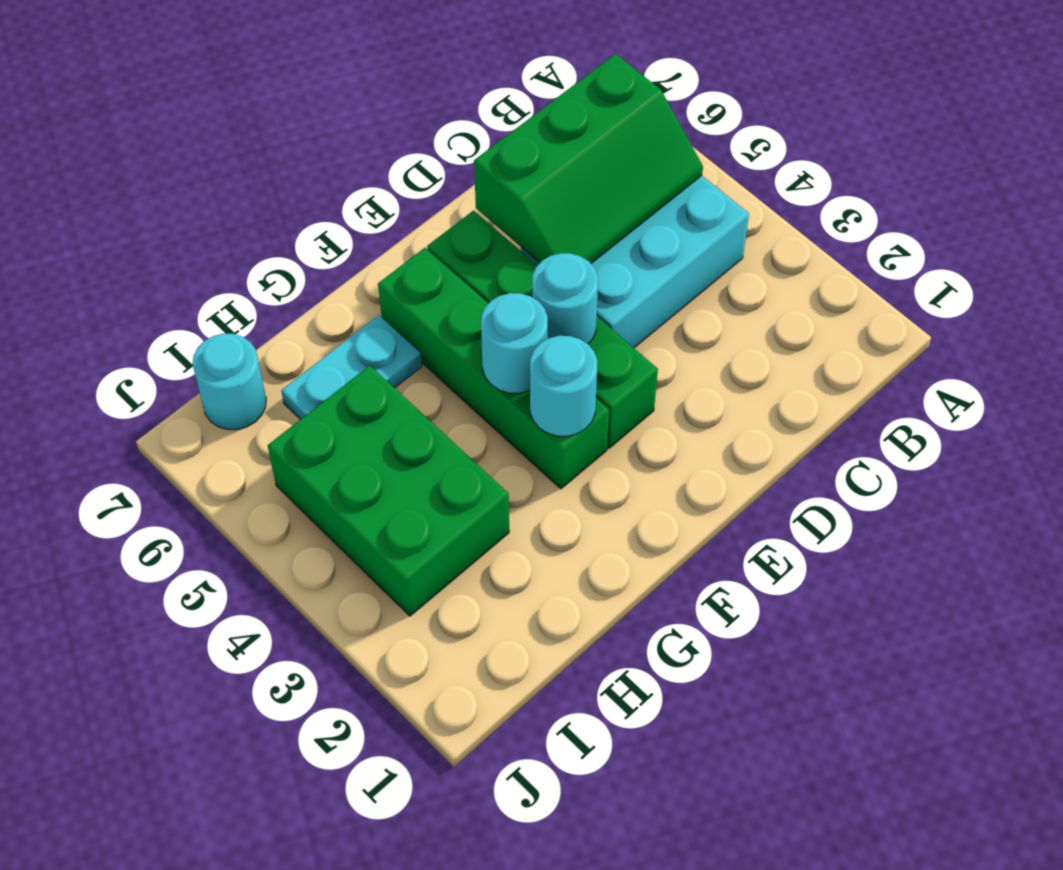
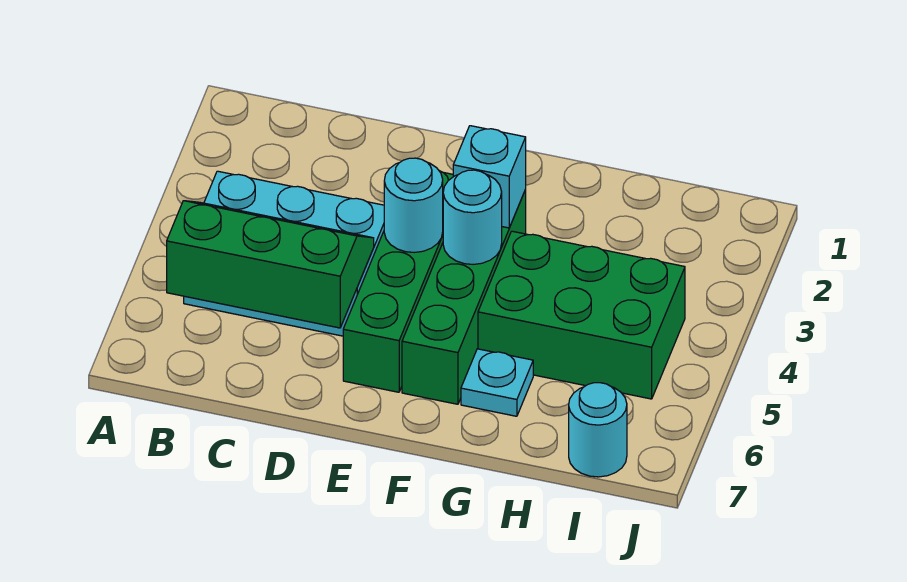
cyan round brick F3 level 2 -> cyan brick F3 level 2
cyan plate G6:H6 level 1 -> cyan plate G6 level 1
green brick H3:I5 level 1 -> green brick G4:I5 level 1

